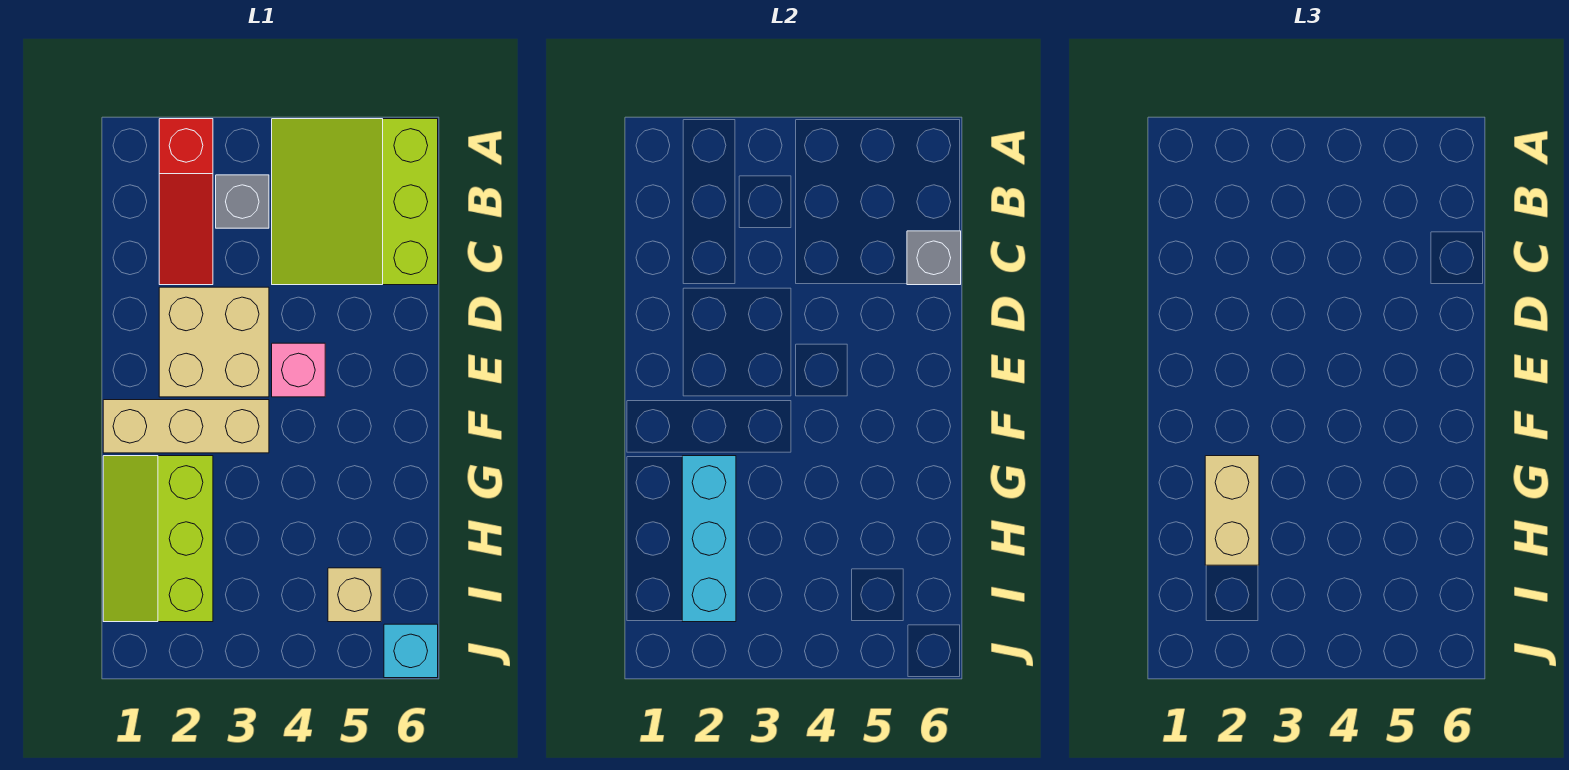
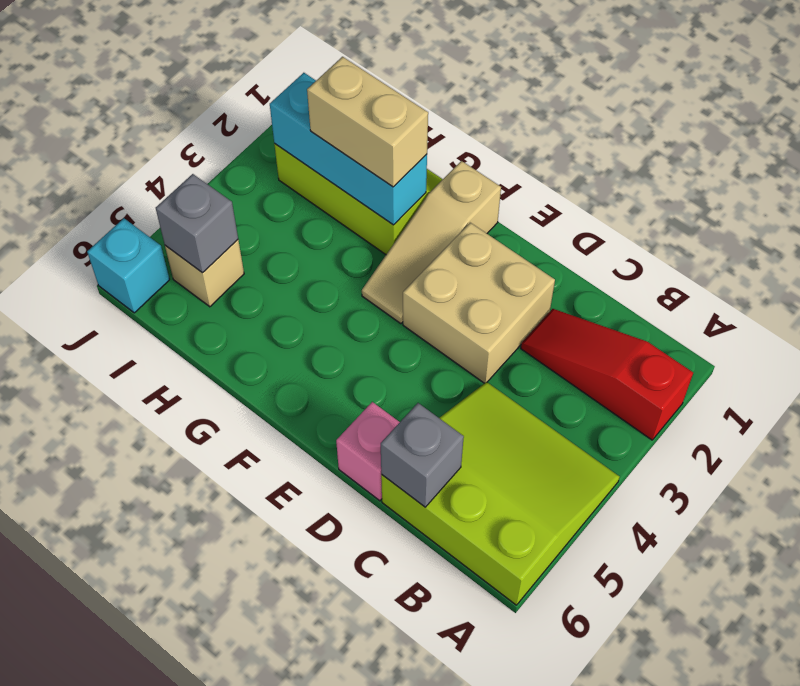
grey brick B3 level 1 -> grey brick I5 level 2
pink brick E4 level 1 -> pink brick D6 level 1
tan brick F1:F3 level 1 -> tan slope F1:F3 level 1 top 1

